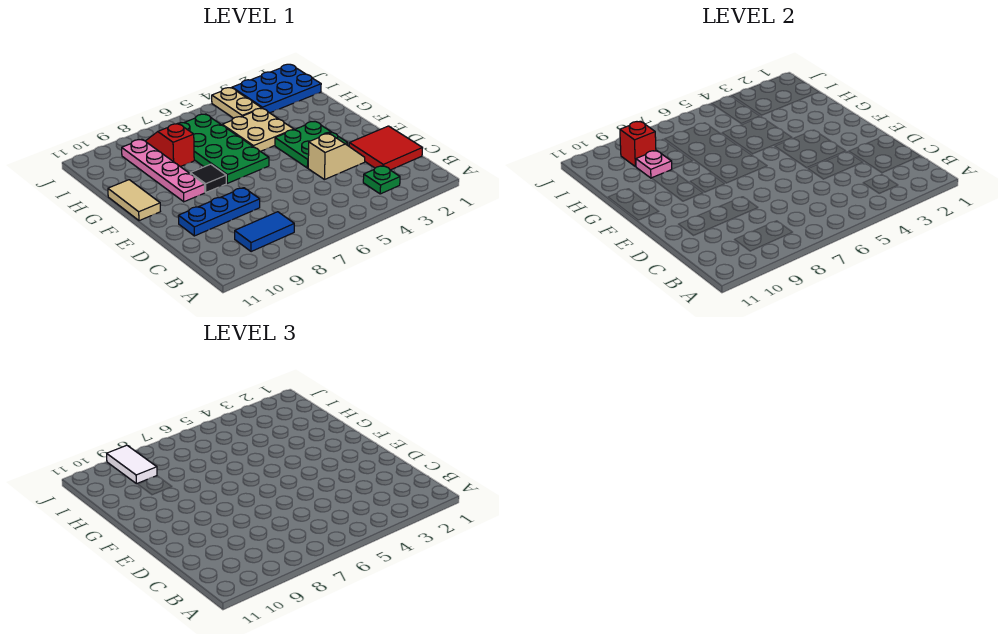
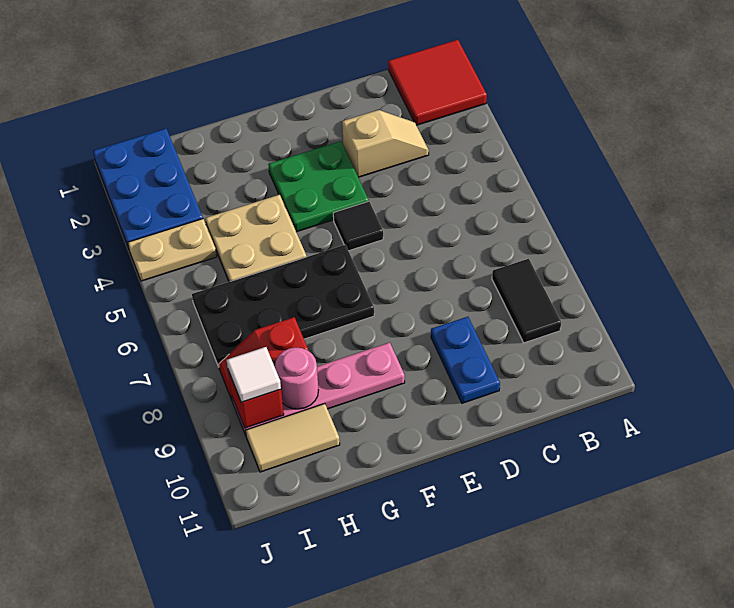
green plate B3 level 1 -> none
blue tile B8:B9 level 1 -> black tile B8:B9 level 1
red tile C1:D2 level 1 -> red tile A1:B2 level 1
tan slope D3:D4 level 1 top 4 -> tan slope C3:D3 level 1 top D
blue plate D8:D10 level 1 -> blue plate D9:D10 level 1
green plate F6:I7 level 1 -> black plate F6:I7 level 1
black tile F8 level 1 -> black tile E5 level 1
tan tile F11:G11 level 1 -> tan tile H10:I10 level 1
pink plate H9 level 2 -> pink round brick H9 level 2
white tile I9:J9 level 3 -> white tile I9 level 3

